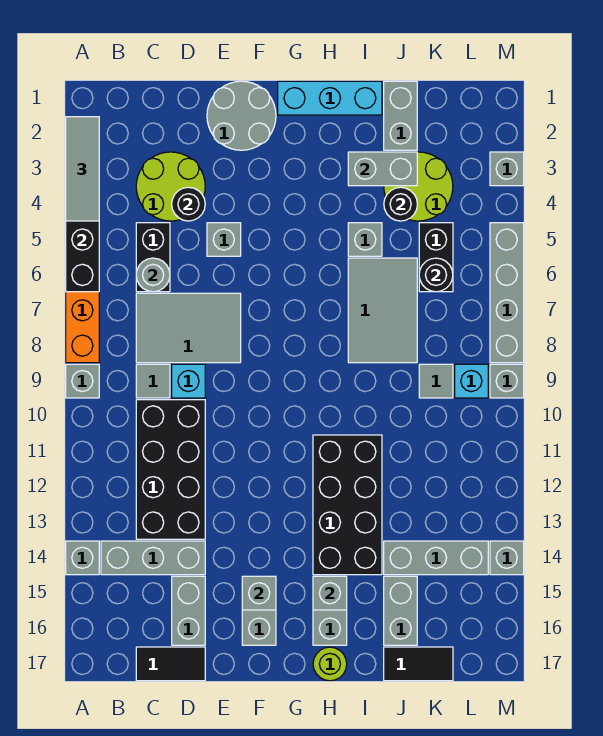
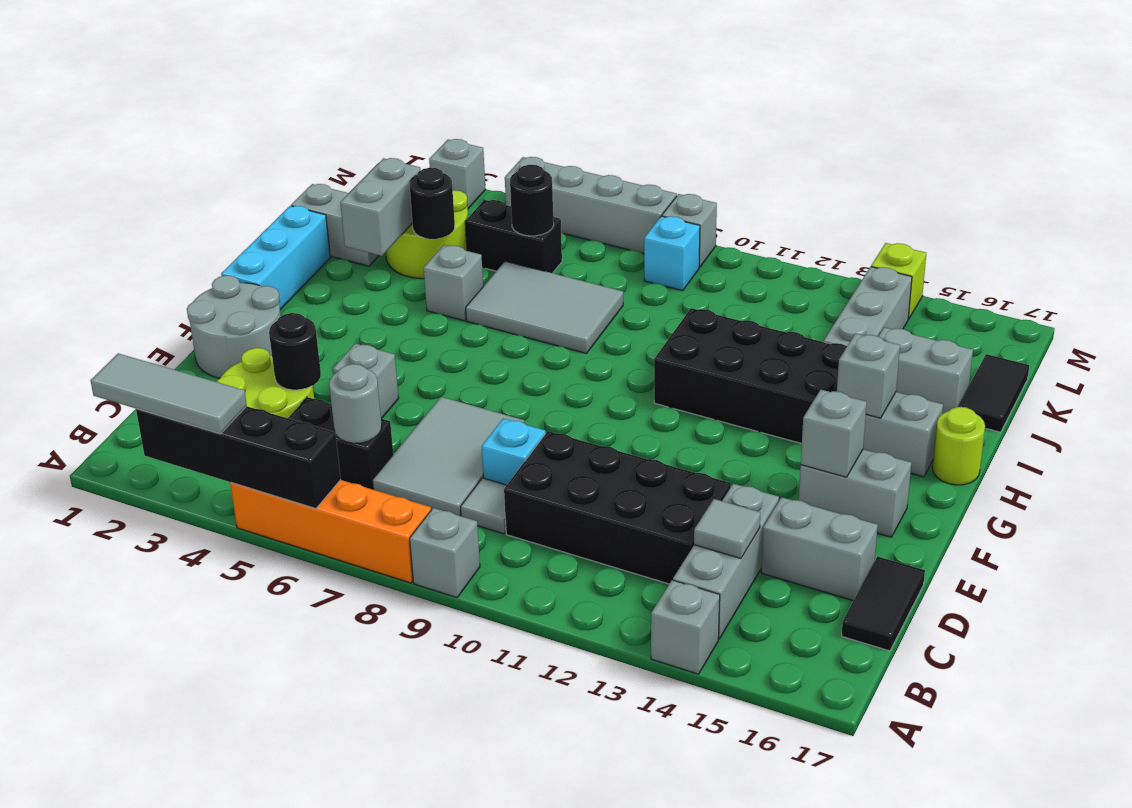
grey tile K9 level 1 -> grey tile C14 level 2
grey brick M14 level 1 -> lime brick M14 level 1

